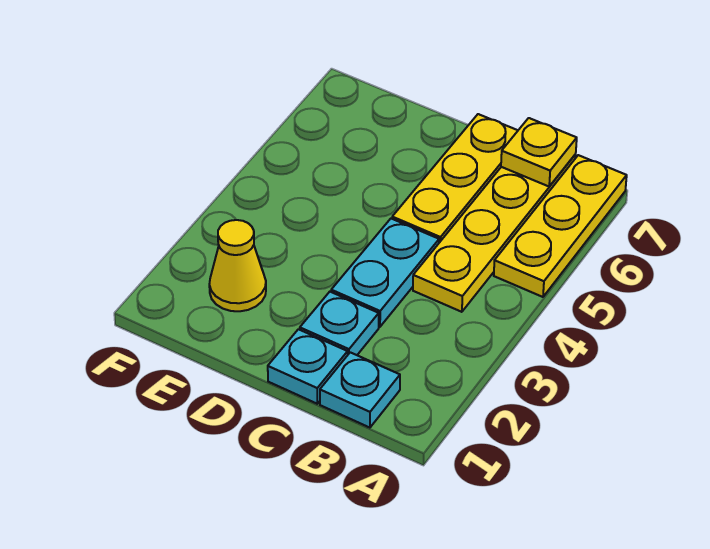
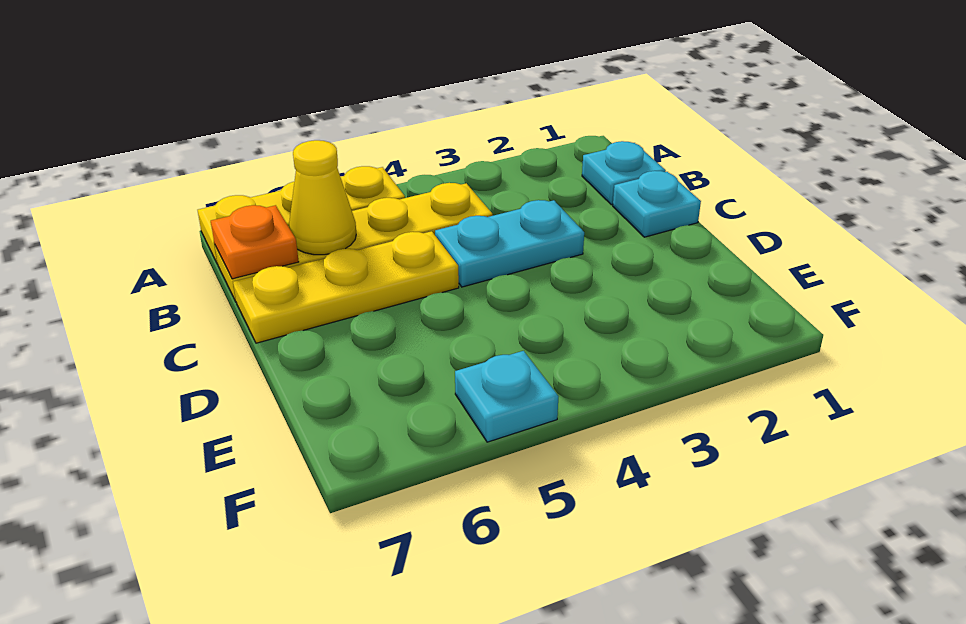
yellow plate B7 level 2 -> orange plate B7 level 2
cyan plate C2 level 1 -> cyan plate F5 level 1
yellow cone E2 level 1 -> yellow cone B6 level 2

